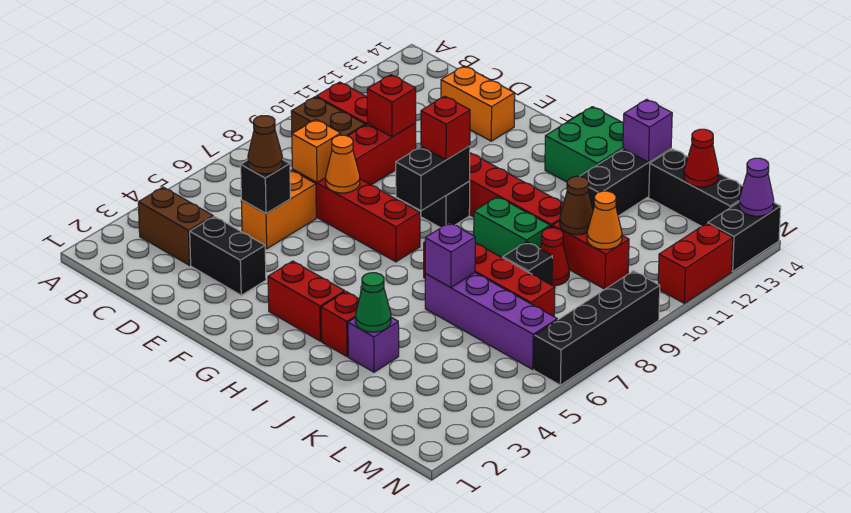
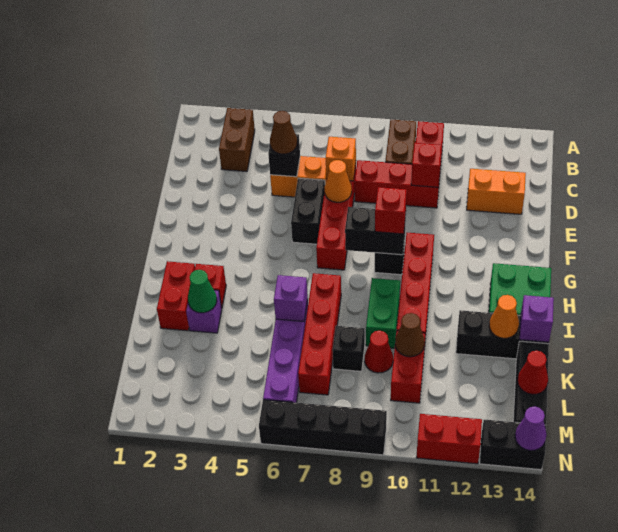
black brick D3:E3 level 1 -> black brick E6:F6 level 1
orange brick D13:E13 level 1 -> orange brick D12:D13 level 1
red brick G3:H3 level 1 -> red brick I2:J2 level 1
orange cone L10 level 2 -> orange cone J13 level 2

